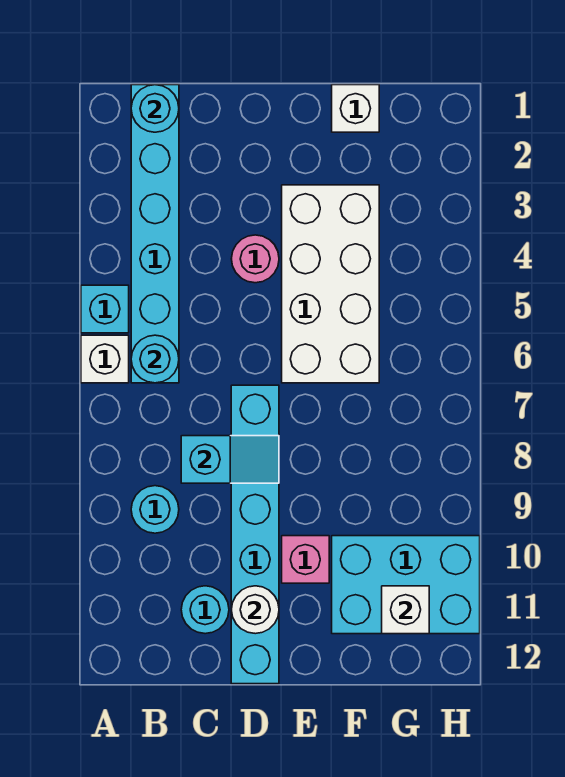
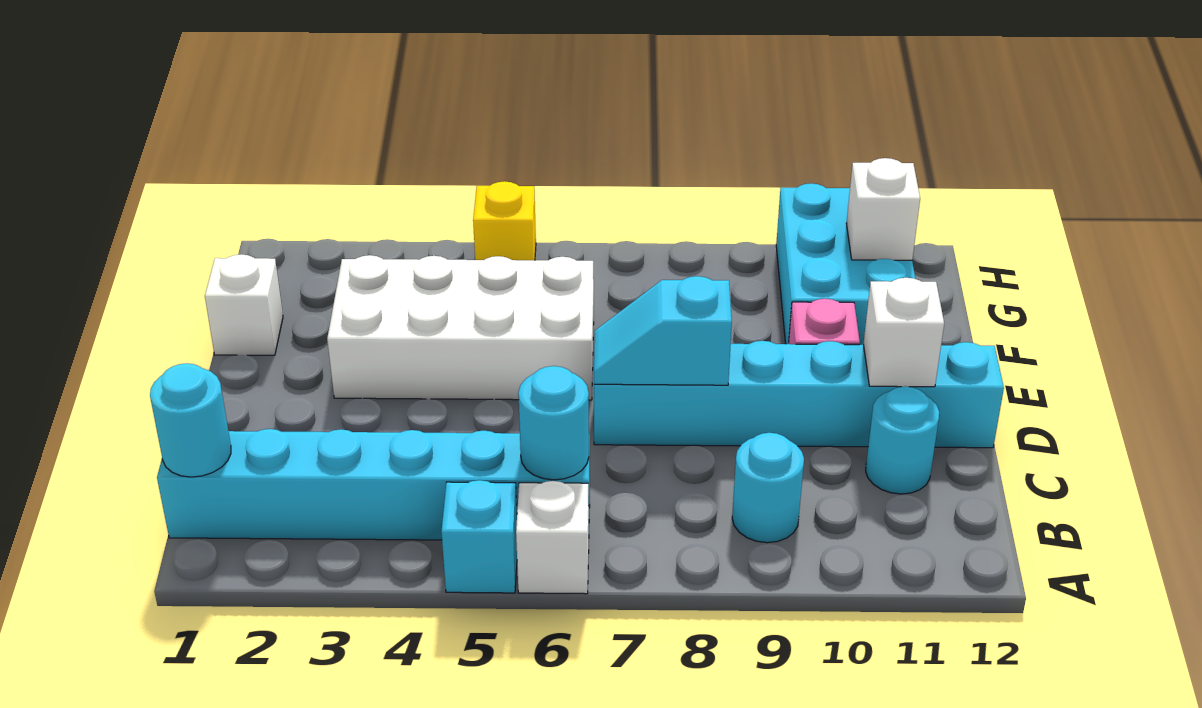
cyan slope C8:D8 level 2 top C -> cyan slope D7:D8 level 2 top 8
pink round brick D4 level 1 -> none
white round brick D11 level 2 -> white brick D11 level 2
none -> yellow brick H5 level 1

